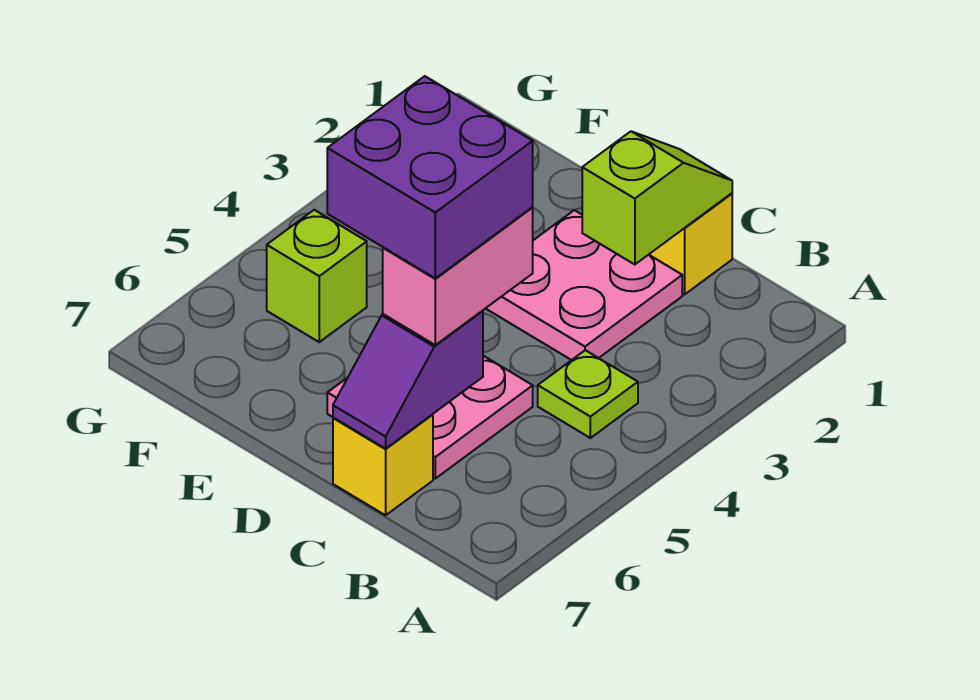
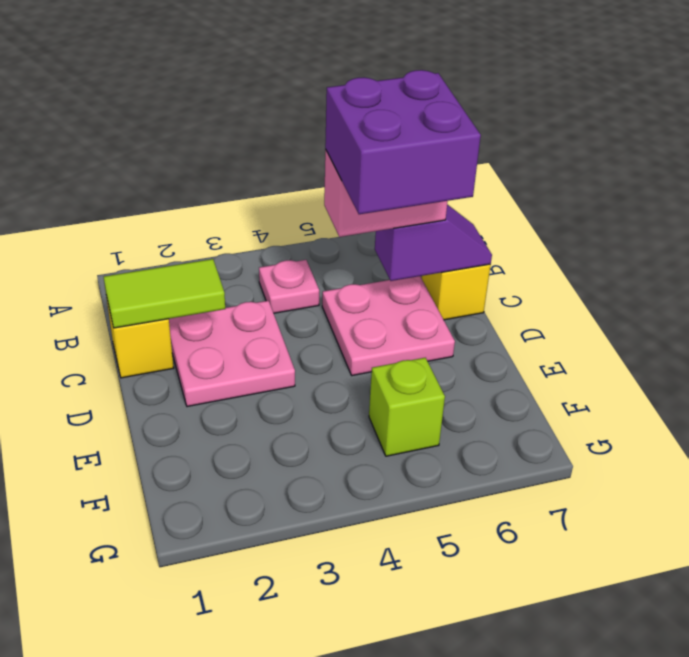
lime plate B4 level 1 -> pink plate B4 level 1
lime slope C1:C2 level 2 top 2 -> lime tile C1:C2 level 2

